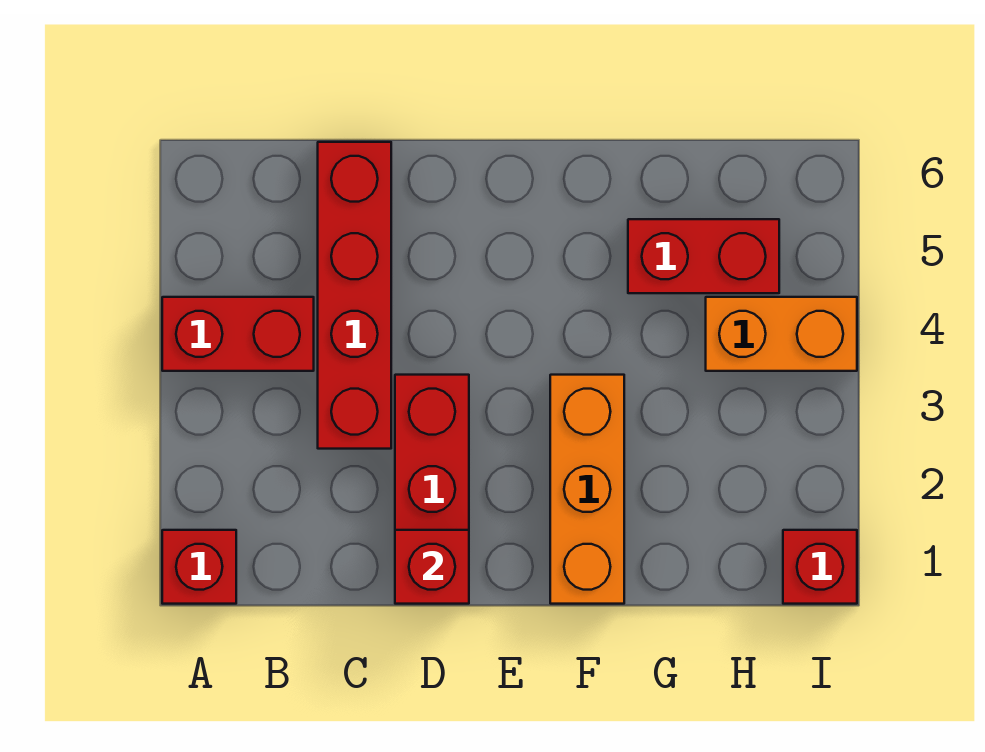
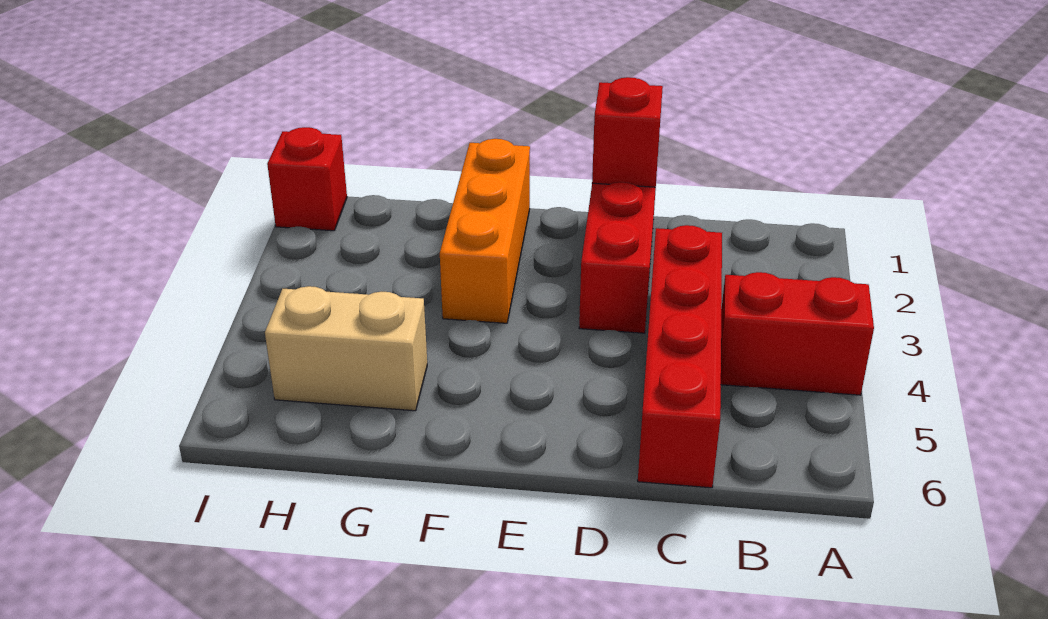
red brick A1 level 1 -> none
red brick G5:H5 level 1 -> tan brick G5:H5 level 1
orange brick H4:I4 level 1 -> none

